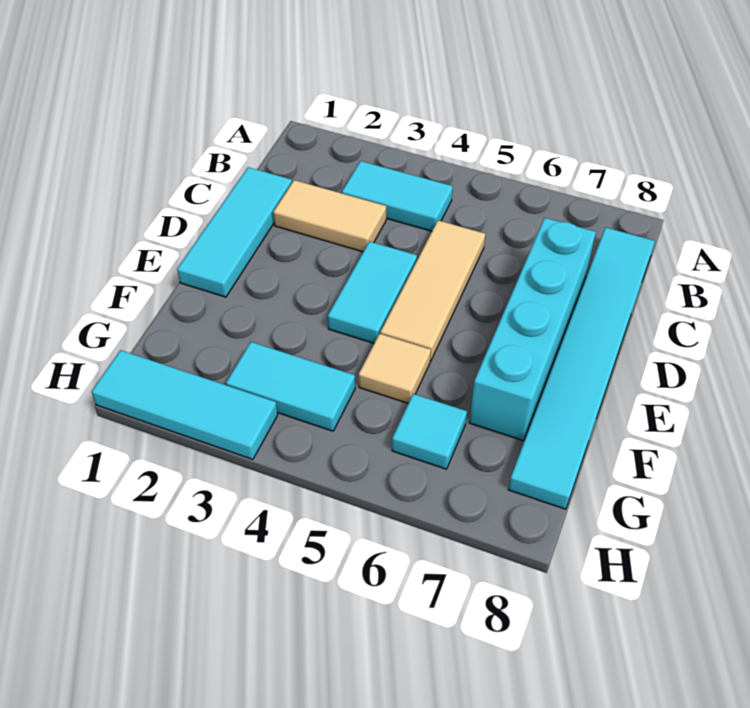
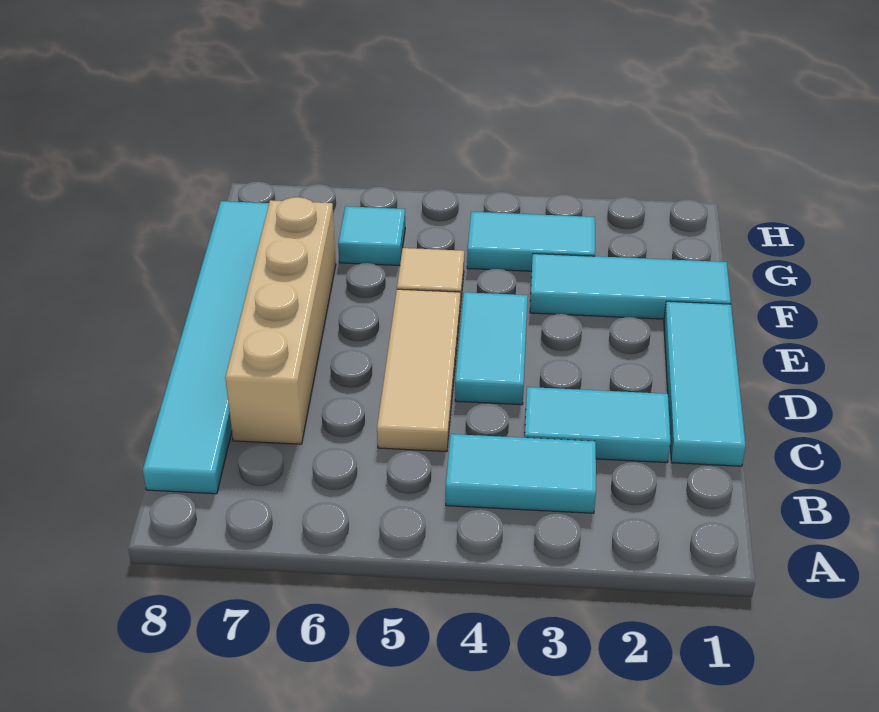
tan tile C2:C3 level 1 -> cyan tile C2:C3 level 1
cyan brick C7:F7 level 1 -> tan brick C7:F7 level 1
cyan tile H1:H3 level 1 -> cyan tile F1:F3 level 1

